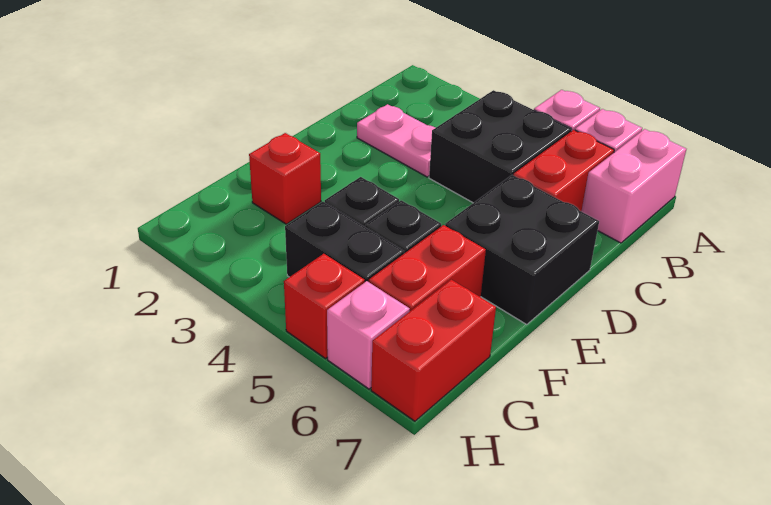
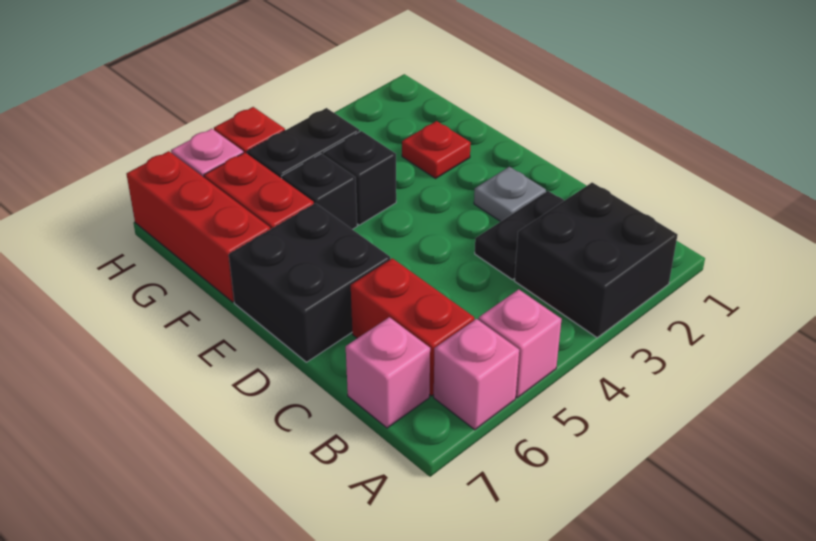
pink brick A7:B7 level 1 -> pink brick B7 level 1
black brick B4:C5 level 1 -> black brick A2:B3 level 1
pink plate C2:C3 level 1 -> black plate C2:C3 level 1
none -> grey plate D2 level 1
red brick F2 level 1 -> red plate F2 level 1
red brick G7:H7 level 1 -> red brick F7:H7 level 1

